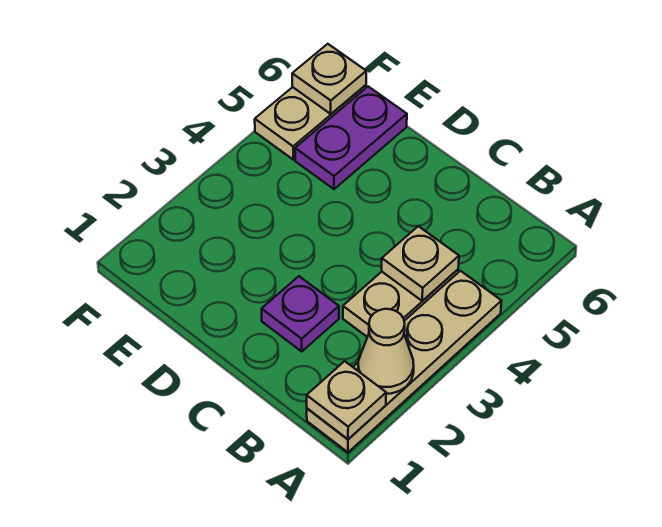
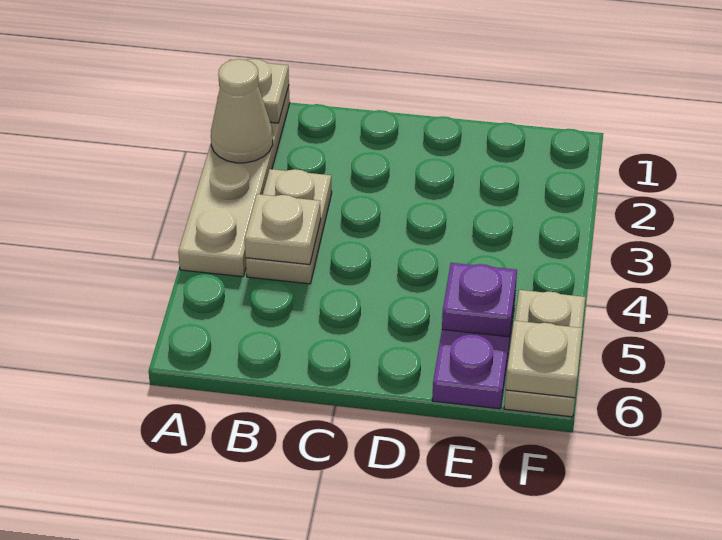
purple plate C2 level 1 -> purple plate E5 level 2

